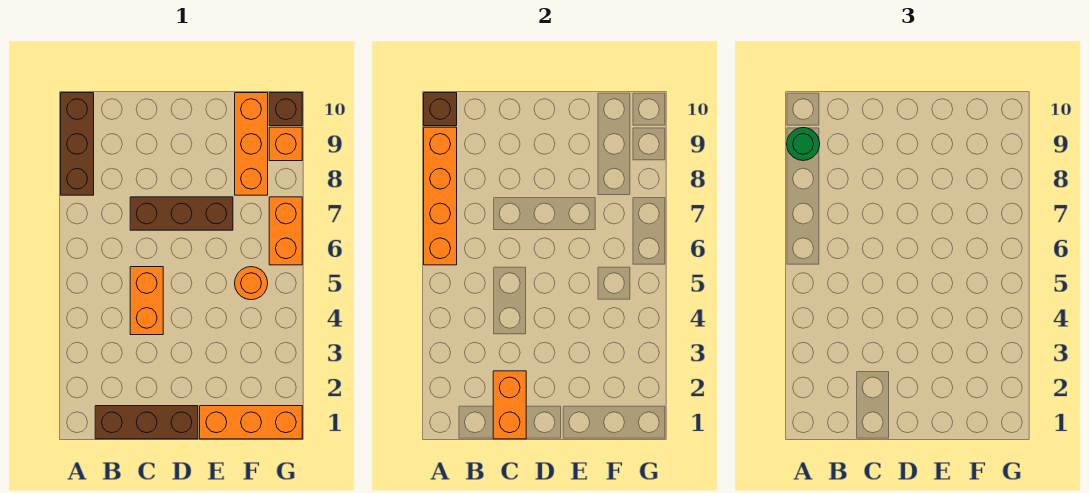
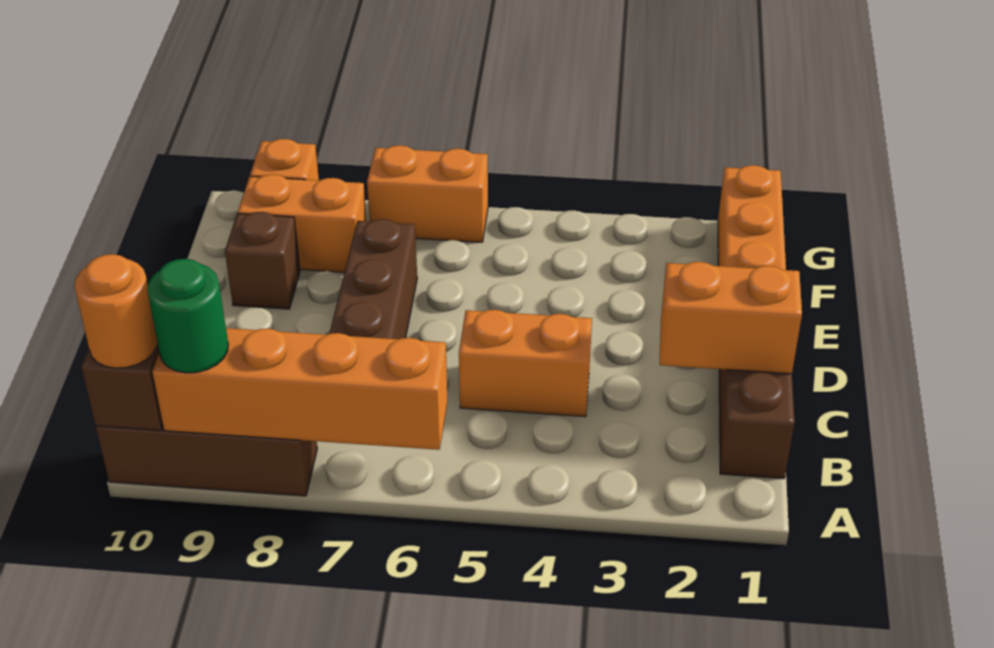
orange round brick F5 level 1 -> orange round brick A10 level 3
orange brick F8:F10 level 1 -> orange brick F8:F9 level 1
brown brick G10 level 1 -> brown brick E9 level 1

